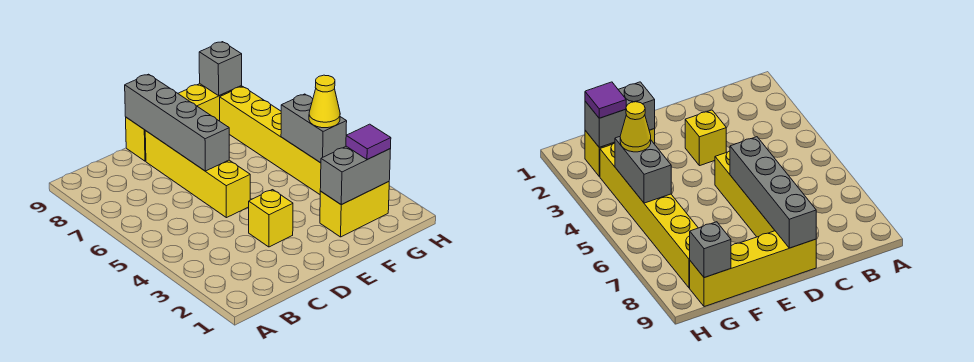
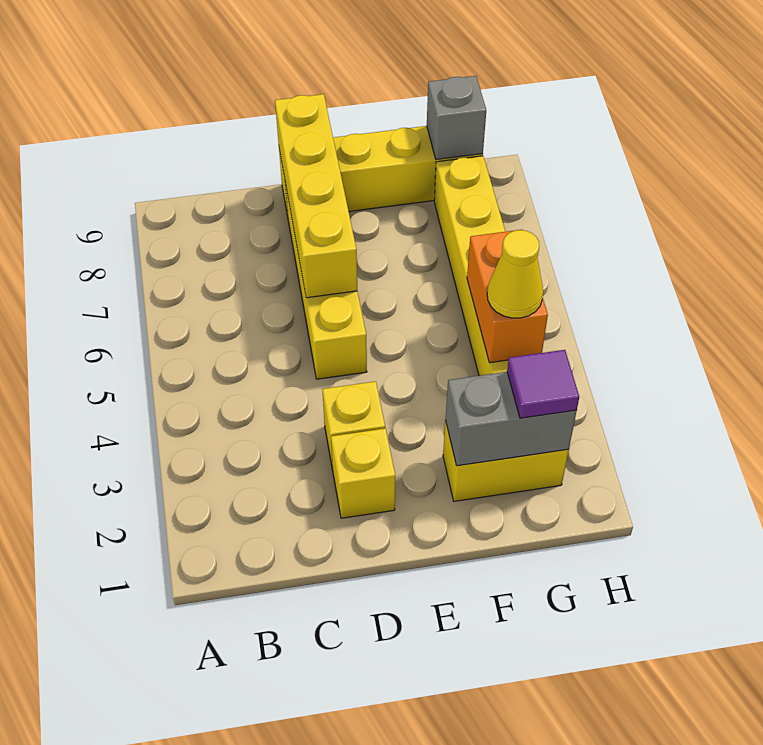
none -> yellow brick D2 level 1
grey brick D6:D9 level 2 -> yellow brick D6:D9 level 2
grey brick G4:G5 level 2 -> orange brick G4:G5 level 2

